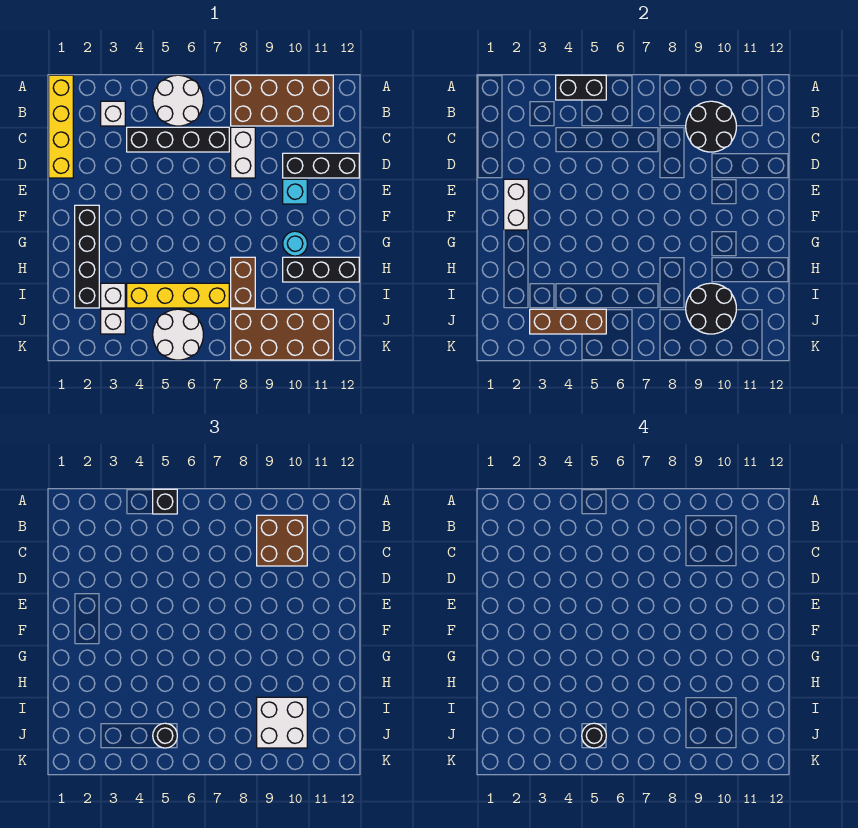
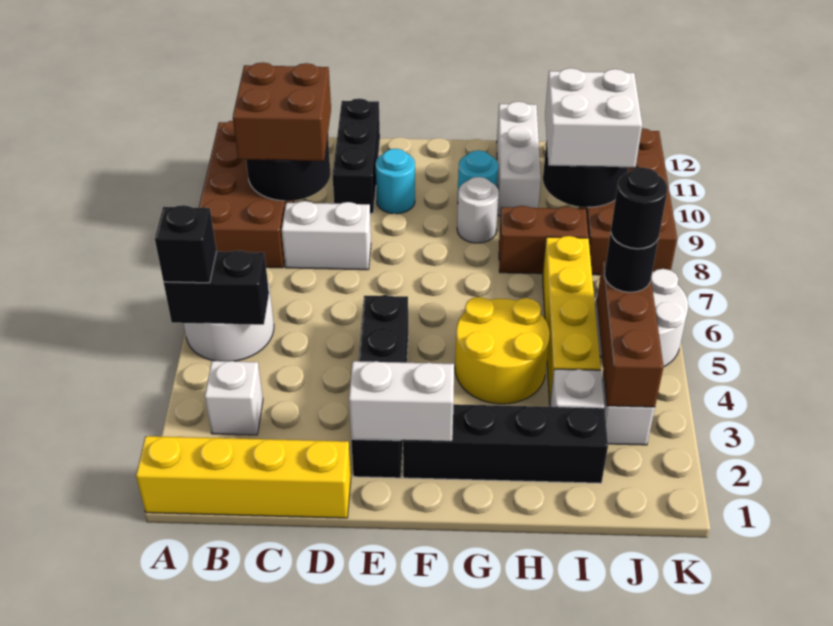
black brick A4:A5 level 2 -> black brick A5:B5 level 2
black brick C4:C7 level 1 -> black brick E2:E5 level 1
cyan brick E10 level 1 -> cyan round brick E10 level 1
none -> yellow round brick G4:H5 level 1
none -> white round brick G9 level 1
black brick H10:H12 level 1 -> white brick H10:H12 level 1

